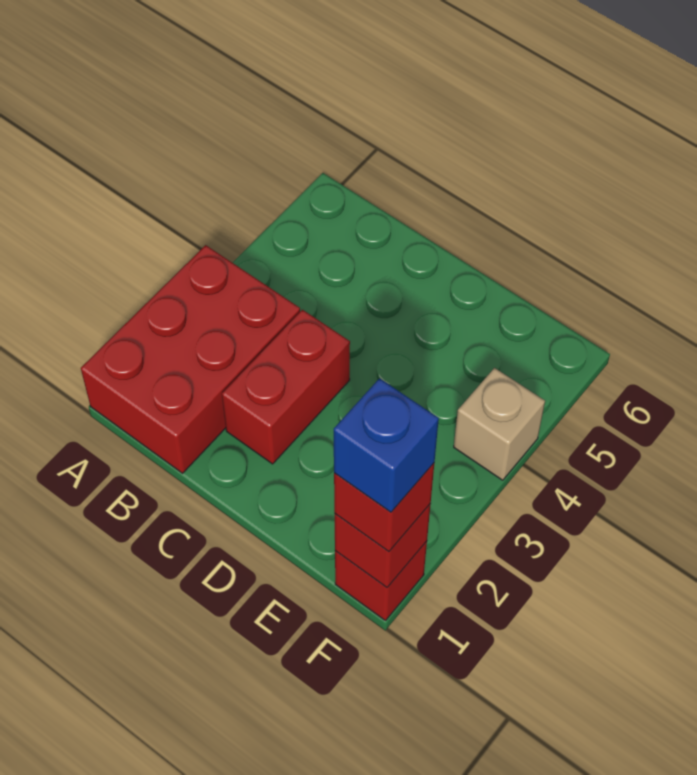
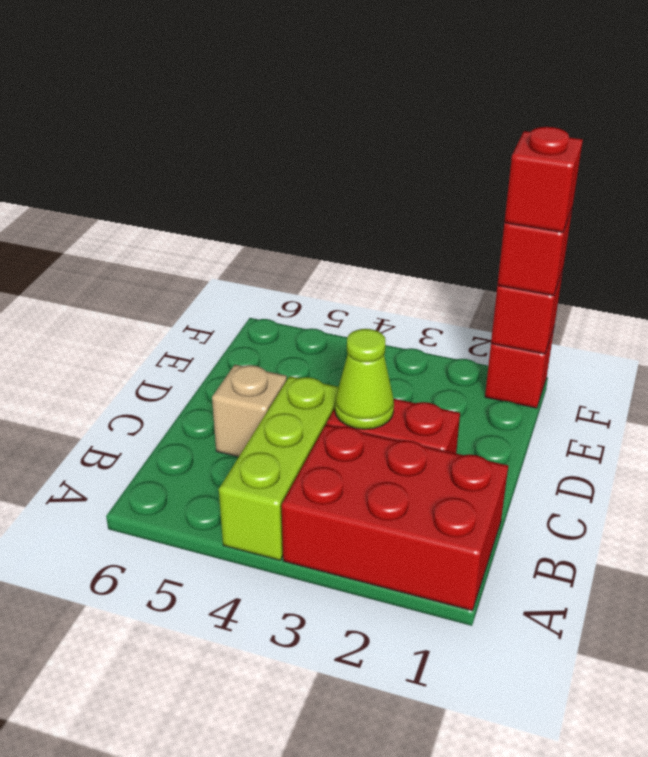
none -> lime brick A4:C4 level 1
none -> lime cone C3 level 2
blue brick F1 level 4 -> red brick F1 level 4
tan brick F4 level 1 -> tan brick C5 level 1

